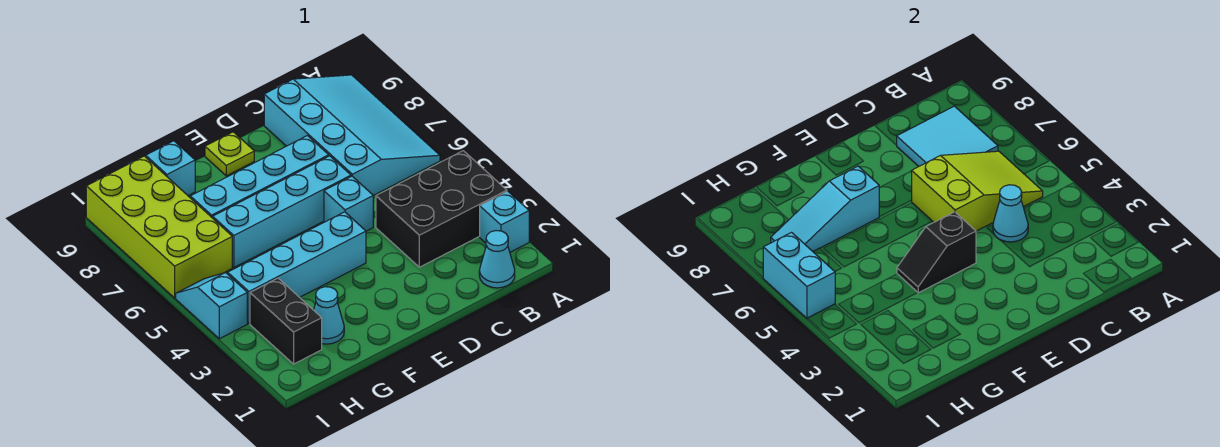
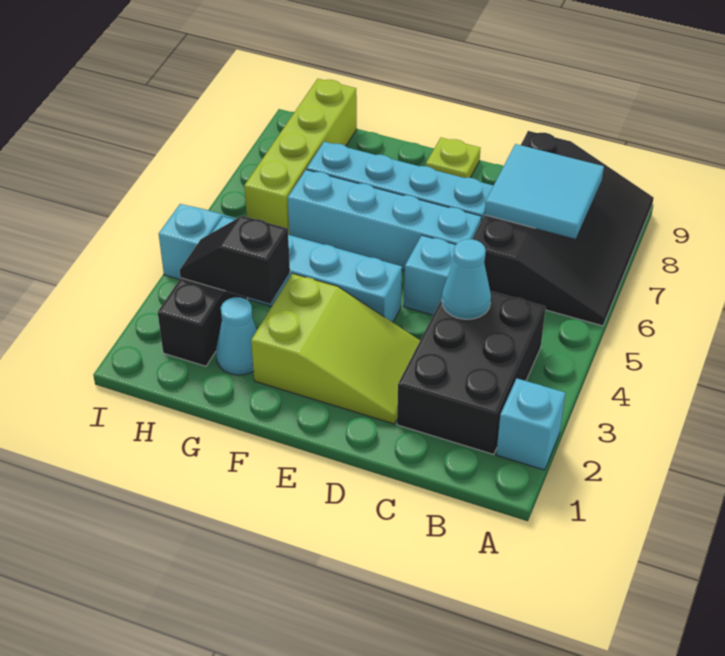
black brick A3:C4 level 1 -> black brick B2:C4 level 1
cyan slope A6:C9 level 1 top C -> black slope A6:C9 level 1 top C
cyan cone B1 level 1 -> none
lime slope B5:D6 level 2 top D -> lime slope D2:F3 level 1 top F
black slope E4:F4 level 2 top E -> black slope G3:H3 level 2 top G
cyan slope F7:H7 level 2 top F -> none
cyan brick G9 level 1 -> none
lime brick H6:I9 level 1 -> lime brick H6:H9 level 1
cyan brick I5:I6 level 2 -> none

